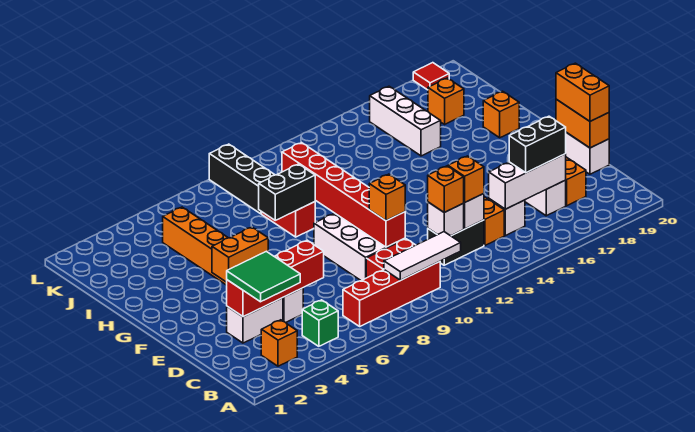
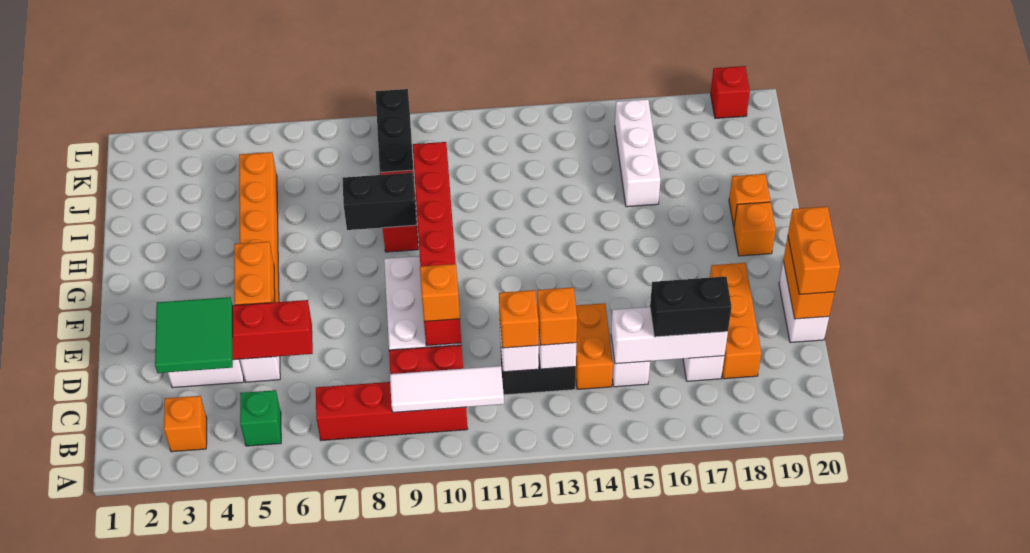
orange brick F4:F5 level 2 -> orange brick E5:F5 level 2
orange brick J18 level 1 -> orange brick G19 level 1
red tile L19 level 1 -> red brick L19 level 1

